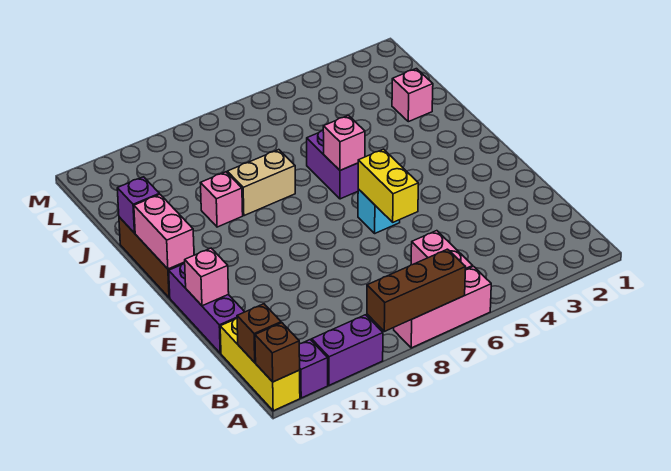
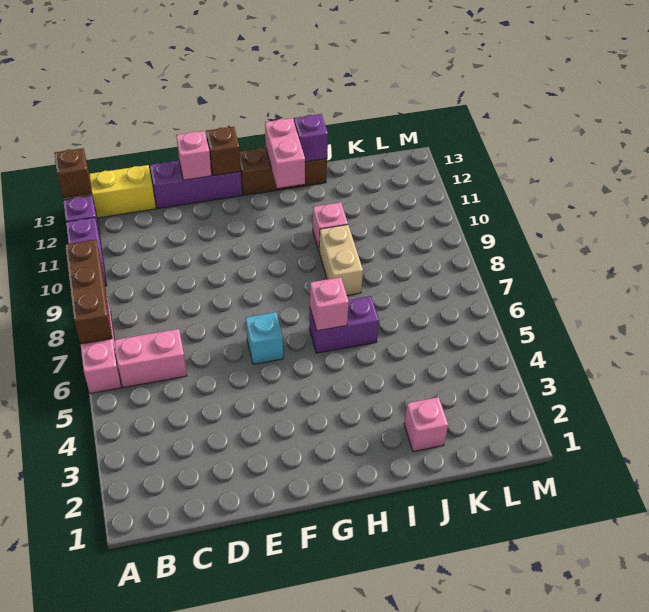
brown brick B13 level 2 -> brown brick F13 level 2
yellow brick E6:F6 level 2 -> none
pink brick G13:H13 level 2 -> pink brick H12:H13 level 2

